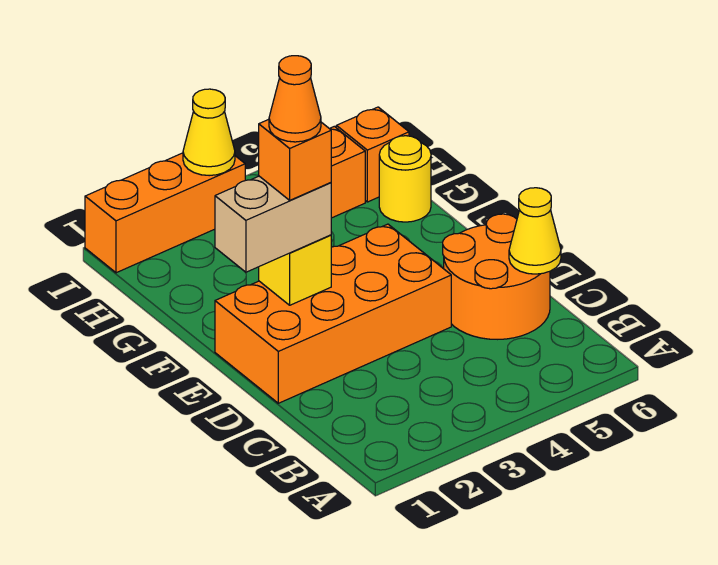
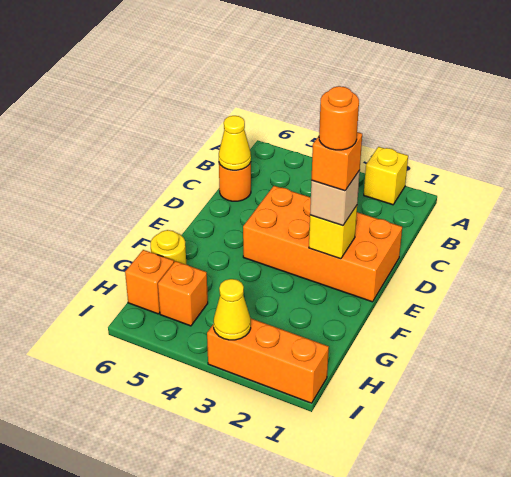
none -> yellow brick A2 level 1
orange round brick C5:D6 level 1 -> orange round brick C6 level 1
tan brick E1:E2 level 3 -> tan brick E2 level 3
orange cone E2 level 5 -> orange round brick E2 level 5

